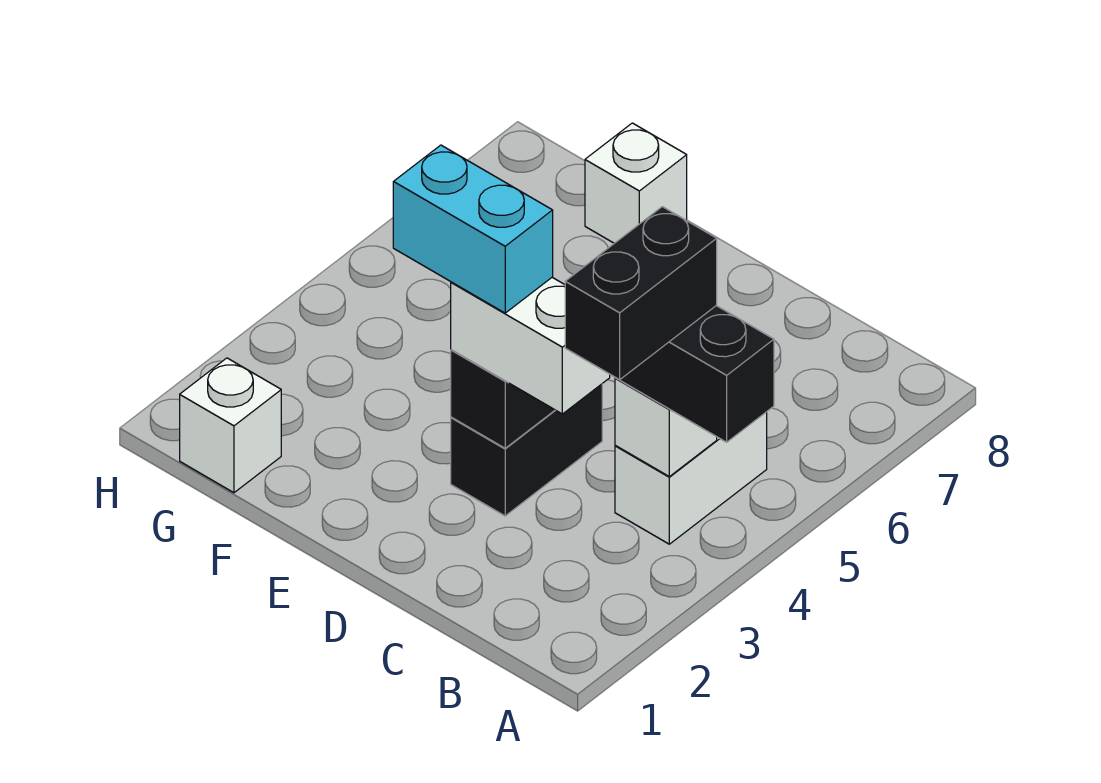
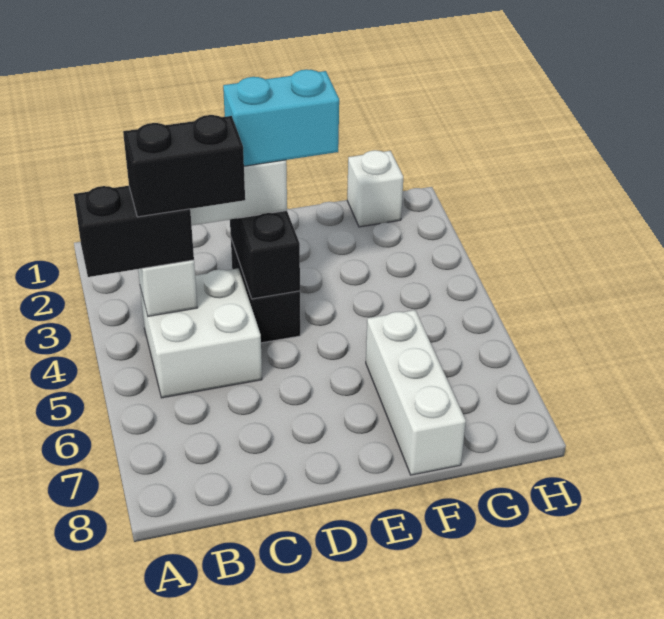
black brick B3:B4 level 4 -> black brick B4:C4 level 4
white brick B4:B5 level 1 -> white brick B4:C5 level 1
white brick F8 level 1 -> white brick F6:F8 level 1

